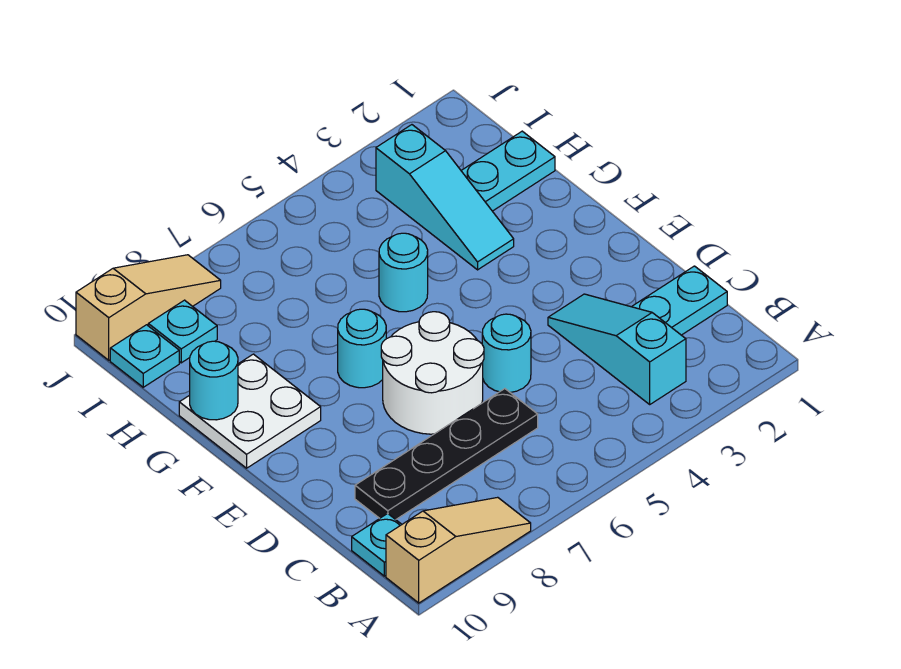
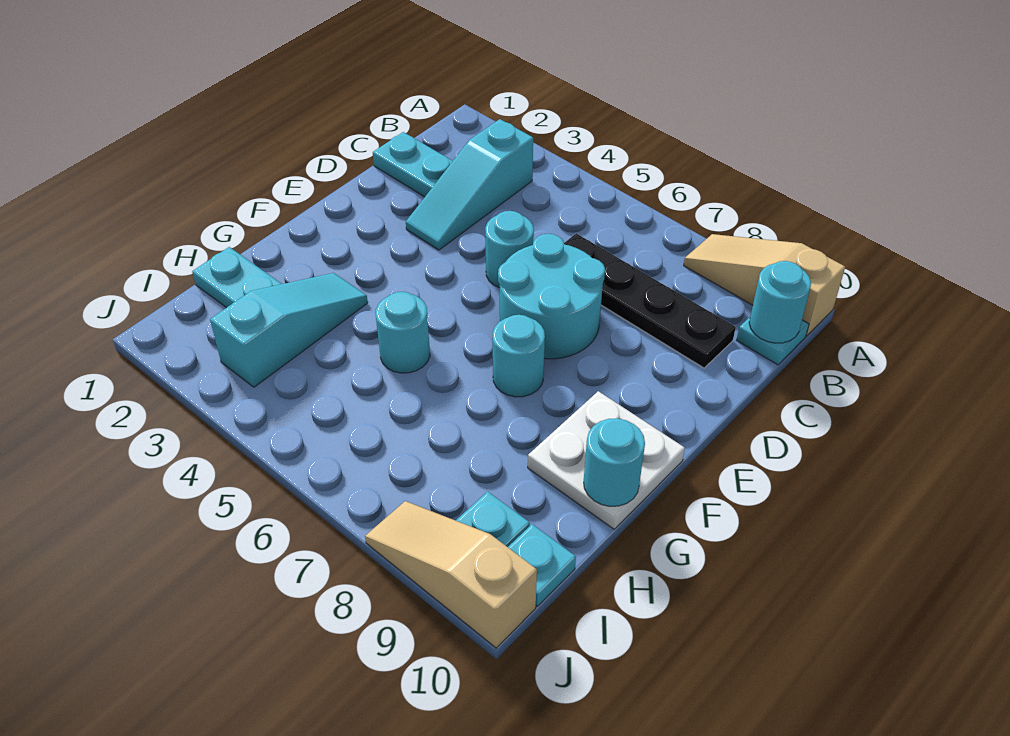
none -> cyan round brick B10 level 2
white round brick D6:E7 level 1 -> cyan round brick D6:E7 level 1

